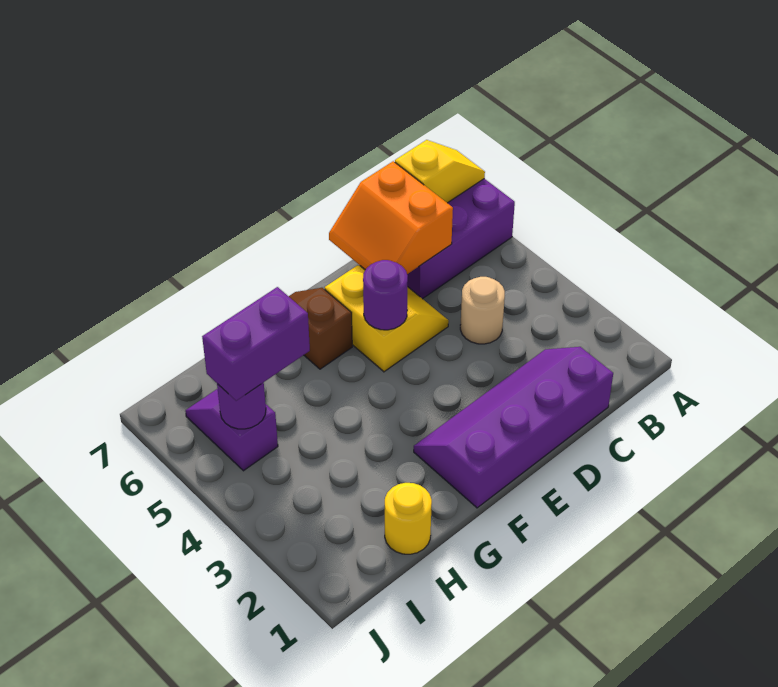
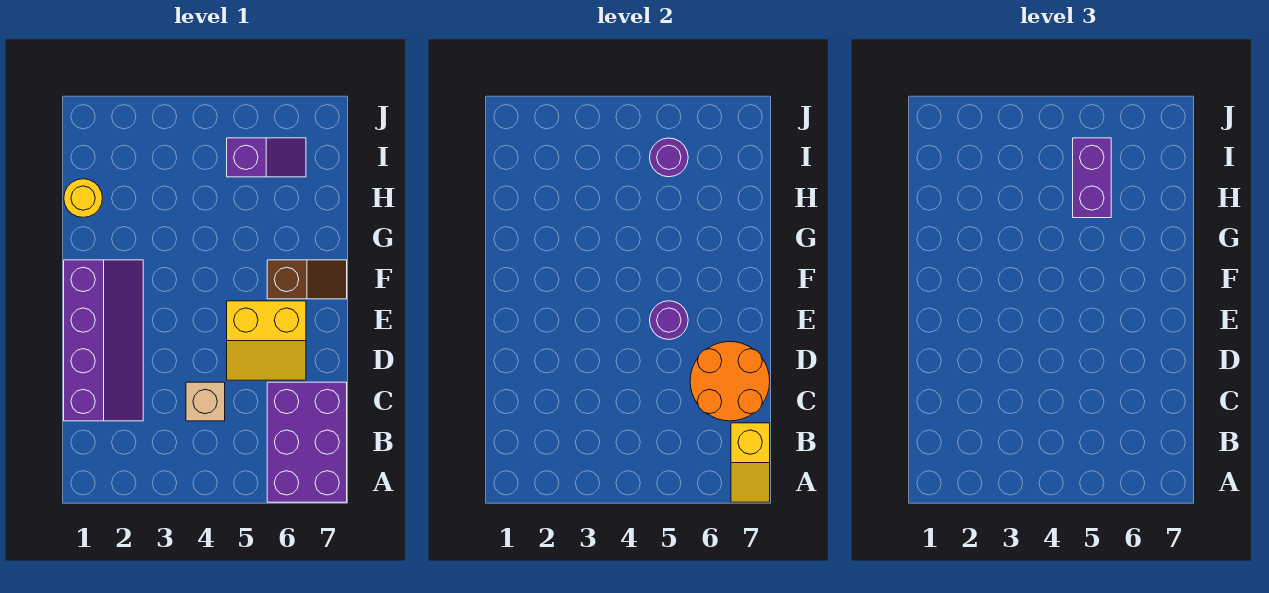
tan round brick C4 level 1 -> tan brick C4 level 1
orange slope C6:D7 level 2 top C -> orange round brick C6:D7 level 2

